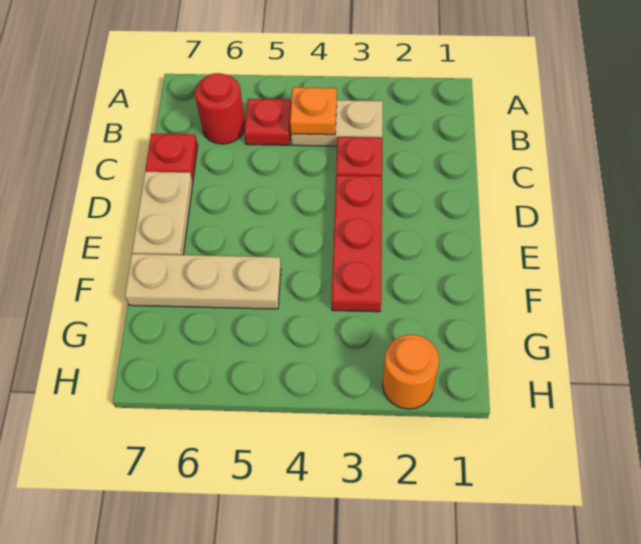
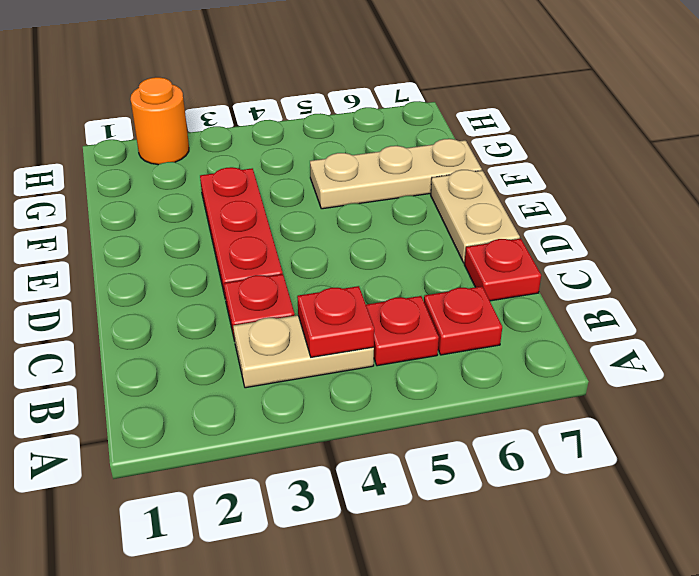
orange plate B4 level 2 -> red plate B4 level 2
red round brick B6 level 1 -> red plate B6 level 1

